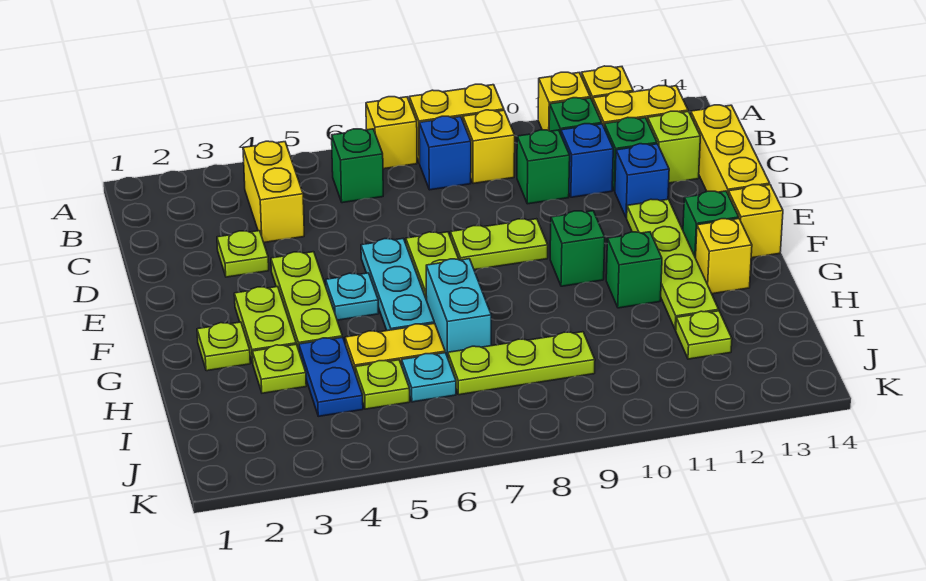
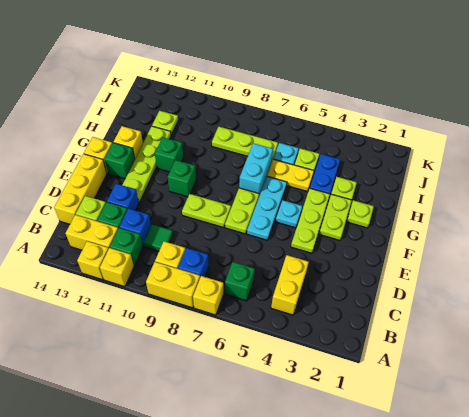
green brick C10 level 1 -> green tile C10 level 1
lime plate D3 level 1 -> none

